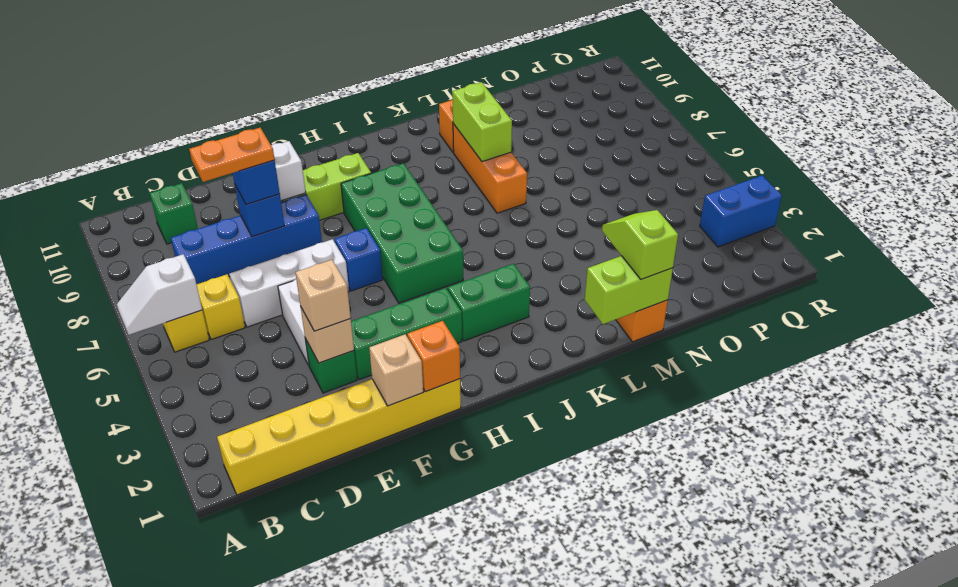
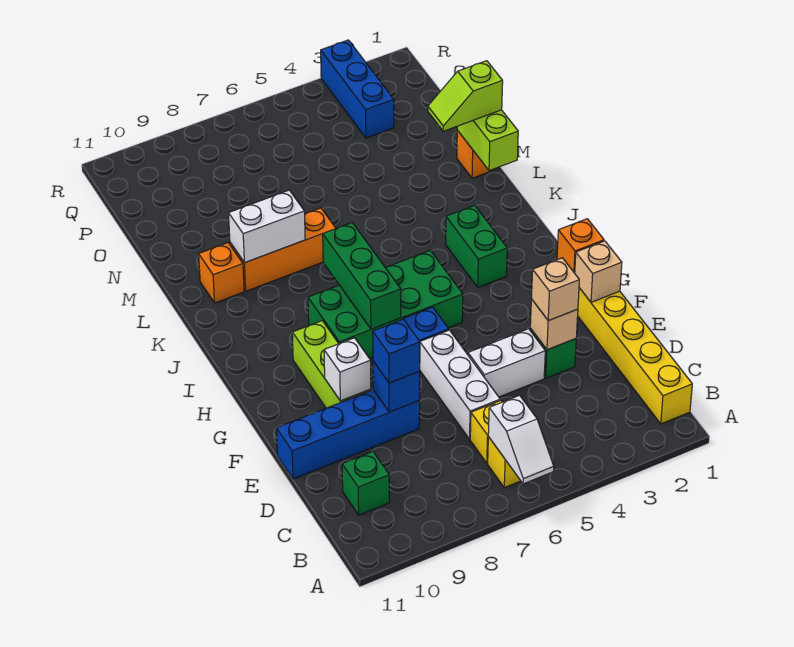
blue brick C8:F8 level 1 -> blue brick E8:E11 level 1
orange plate D8:E8 level 4 -> none
green brick F3:H3 level 1 -> green brick H7:J7 level 2
lime brick L8:L9 level 2 -> white brick L8:L9 level 2
blue brick Q3:R3 level 1 -> blue brick P3:R3 level 1

